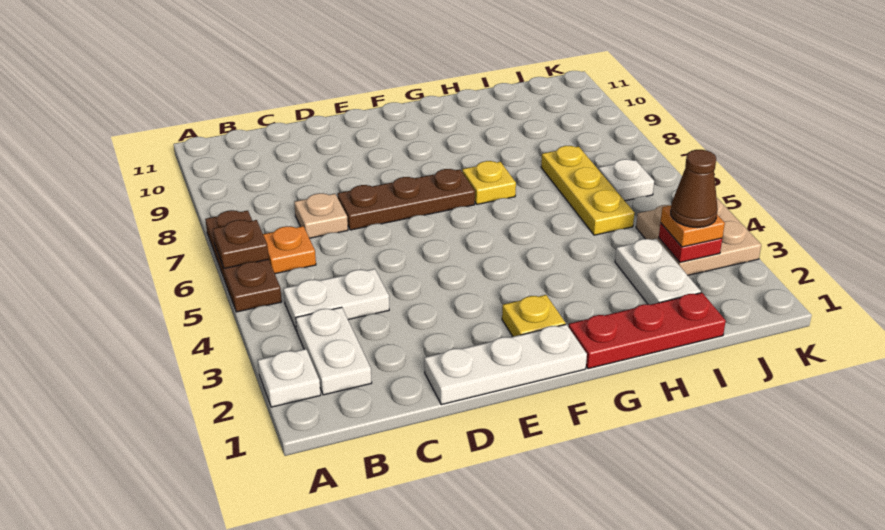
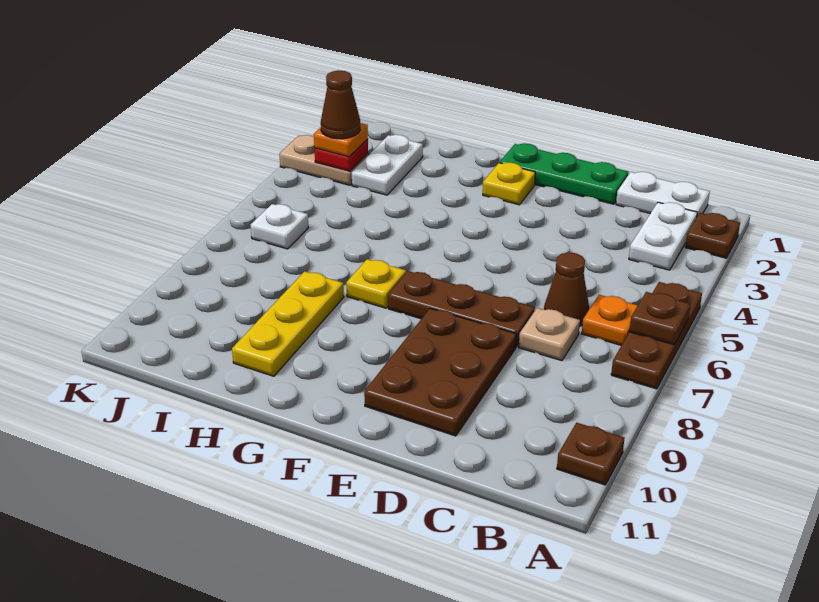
white plate A2 level 1 -> brown plate A2 level 1
none -> brown plate A10 level 1
white plate B4:C4 level 1 -> white plate B1:C1 level 1
none -> brown cone C6 level 1
white plate D1:F1 level 1 -> green plate D1:F1 level 1
none -> brown plate D8:E10 level 1
red plate G1:I1 level 1 -> none
yellow plate I5:I7 level 1 -> yellow plate H8:H10 level 1
tan plate J3:K4 level 1 -> tan plate J3:K3 level 1

